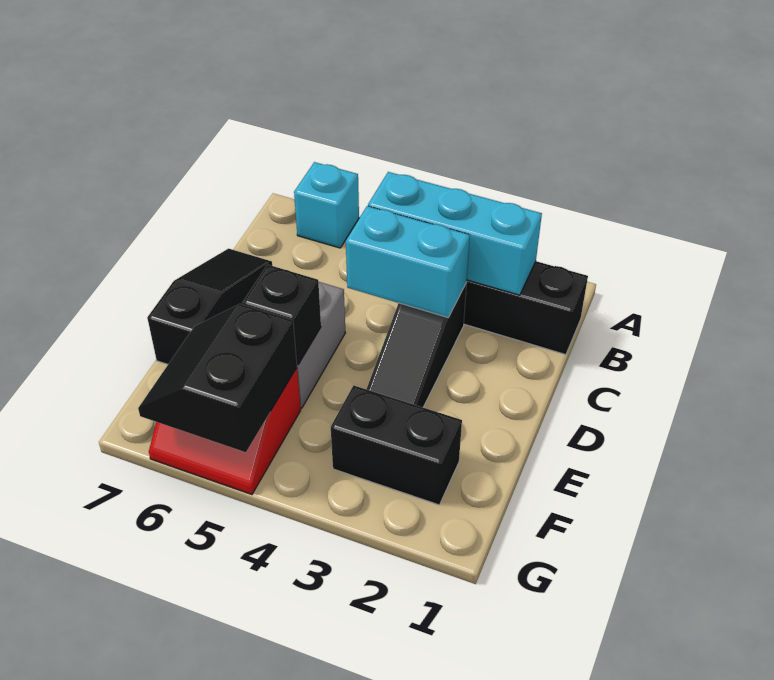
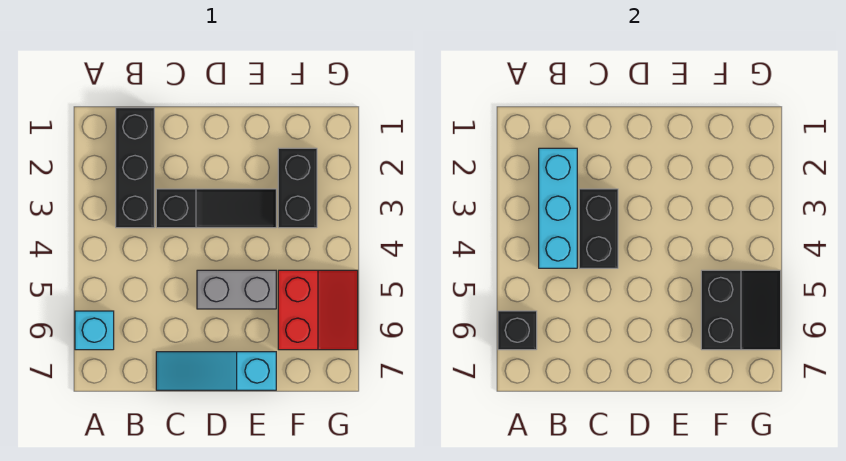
cyan brick C3:C4 level 2 -> black brick C3:C4 level 2
black slope C7:E7 level 1 top E -> cyan slope C7:E7 level 1 top E
black brick E5 level 2 -> black brick A6 level 2
black slope F5:G6 level 2 top 5 -> black slope F5:G6 level 2 top F

